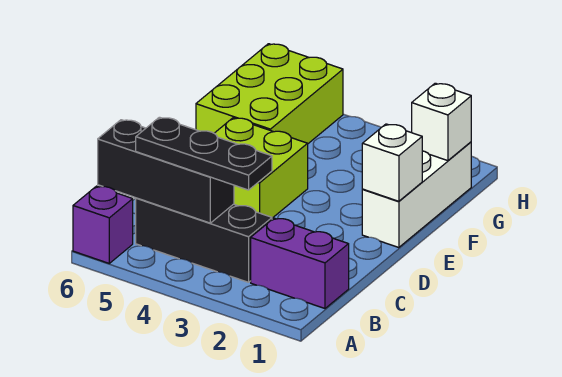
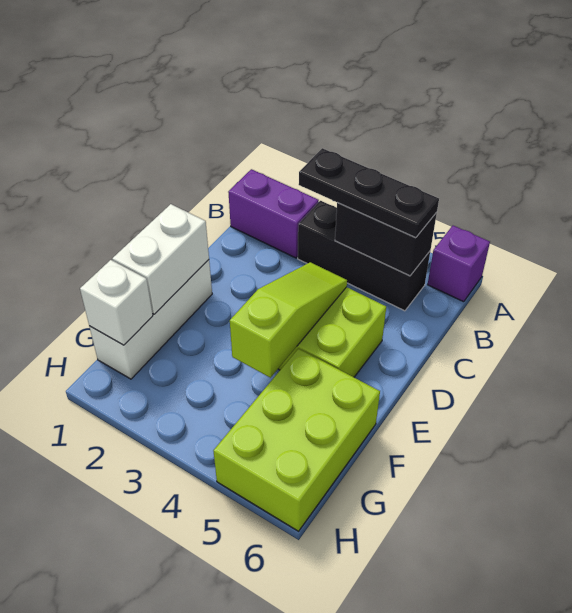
black brick B4:B6 level 2 -> black brick B4:B5 level 2
none -> lime slope D4:F4 level 2 top F
white brick E1 level 2 -> white brick E1:F1 level 2

